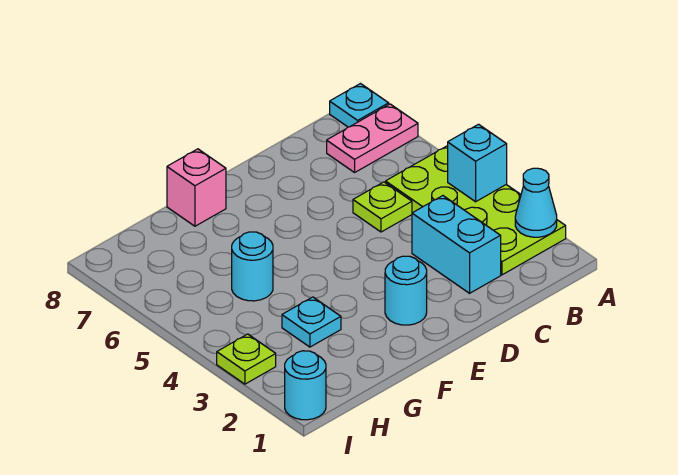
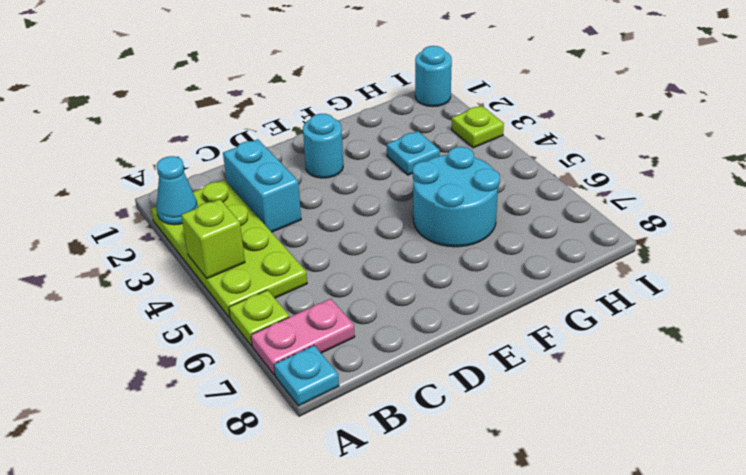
cyan brick A4 level 2 -> lime brick A4 level 2
lime plate C5 level 1 -> lime plate A6 level 1
pink brick F8 level 1 -> none
cyan round brick G5 level 1 -> cyan round brick F5:G6 level 1

